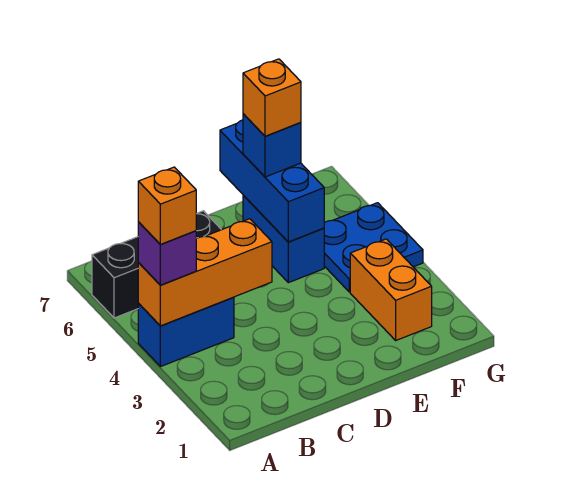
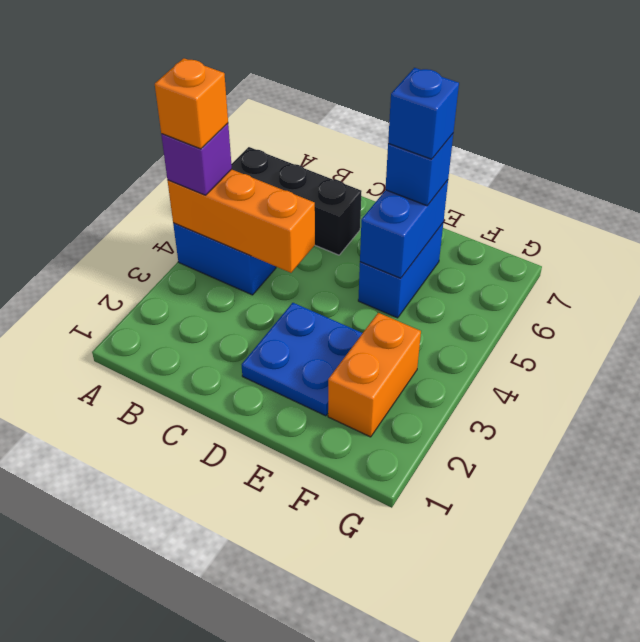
blue brick E5:E7 level 2 -> blue brick E5:E6 level 2
orange brick E6 level 4 -> blue brick E6 level 4
blue plate F4:G5 level 1 -> blue plate D2:E3 level 1

